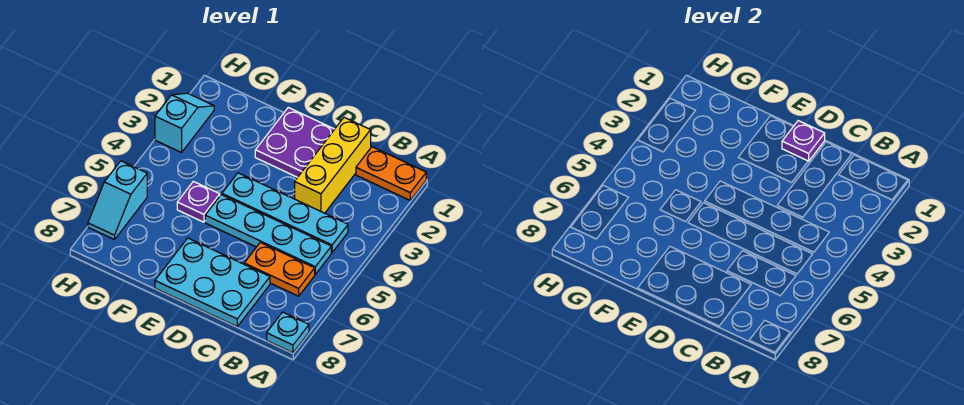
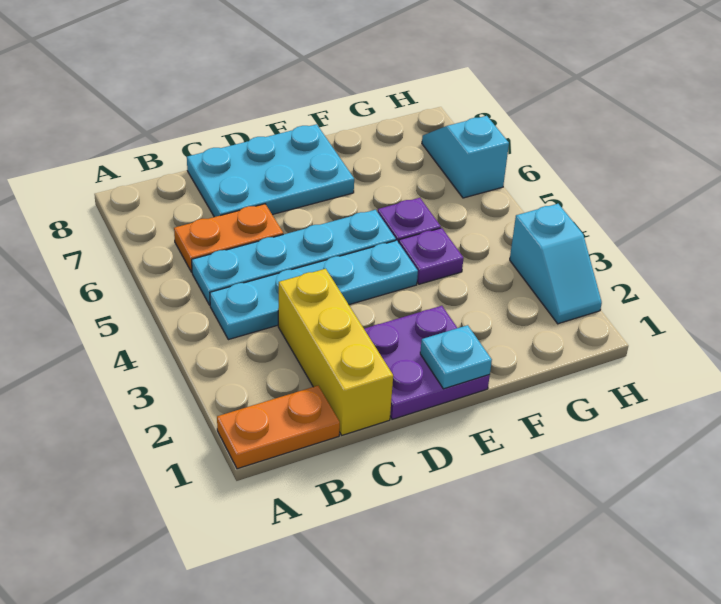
cyan plate A8 level 1 -> cyan plate E1 level 2
purple plate D1 level 2 -> purple plate F4 level 1

